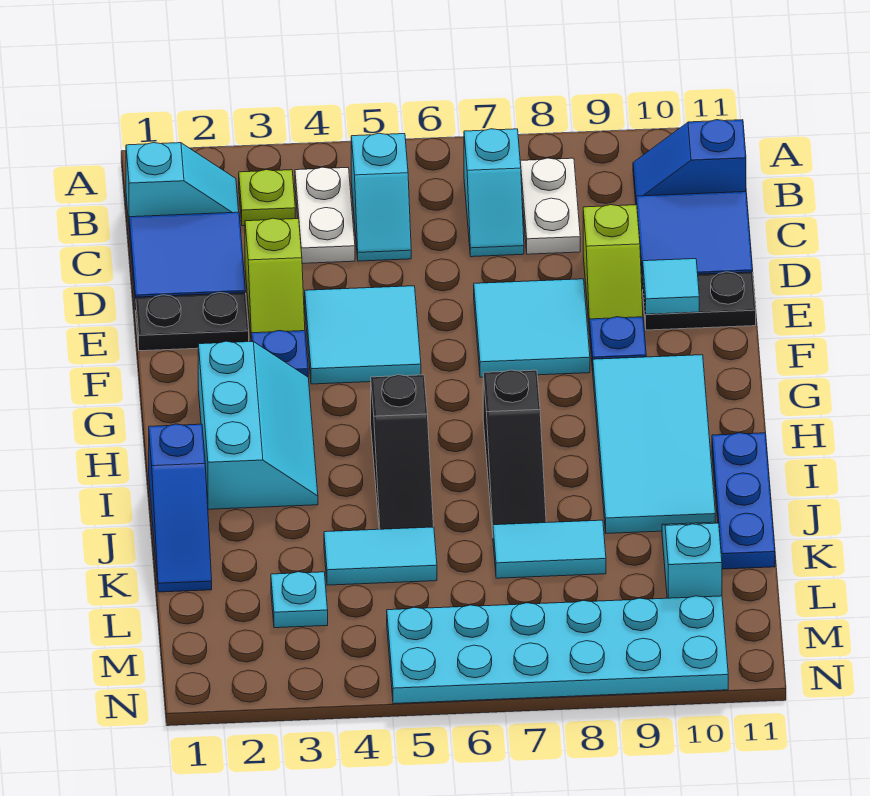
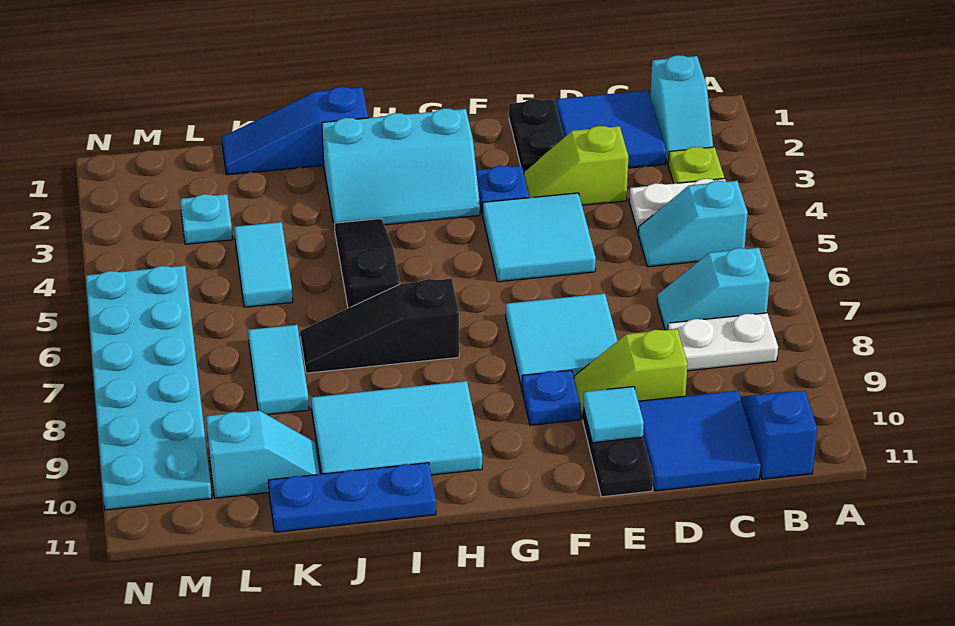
cyan tile G9:J10 level 1 -> cyan tile H9:J10 level 1
black slope H5:J5 level 1 top H -> black slope I4:I6 level 1 top 6

